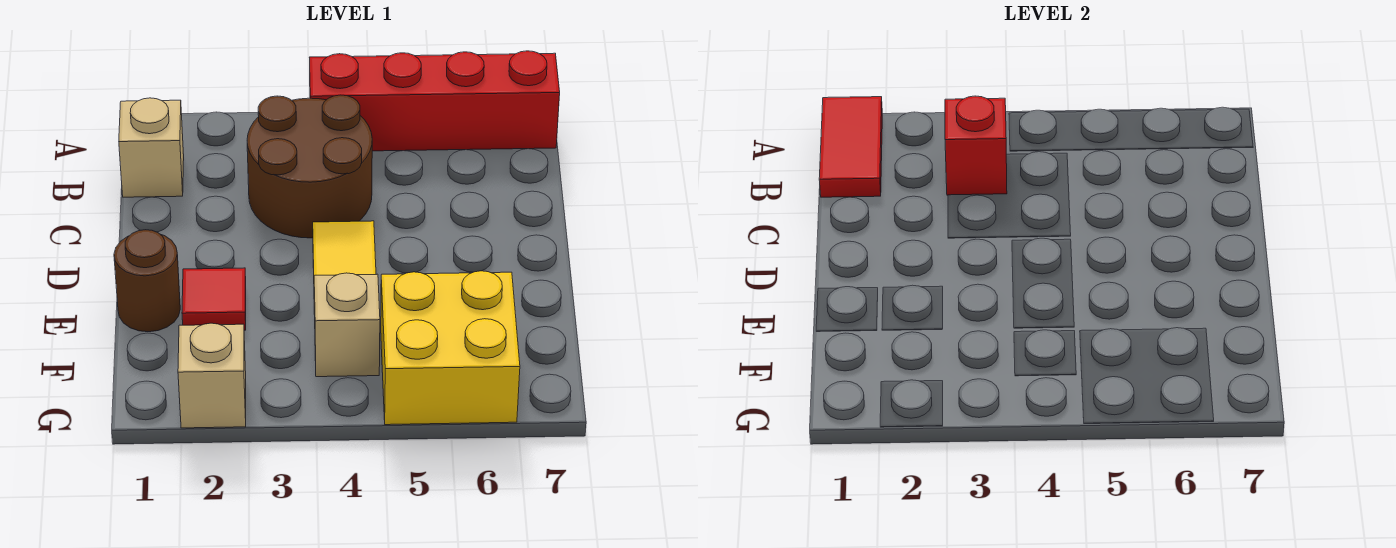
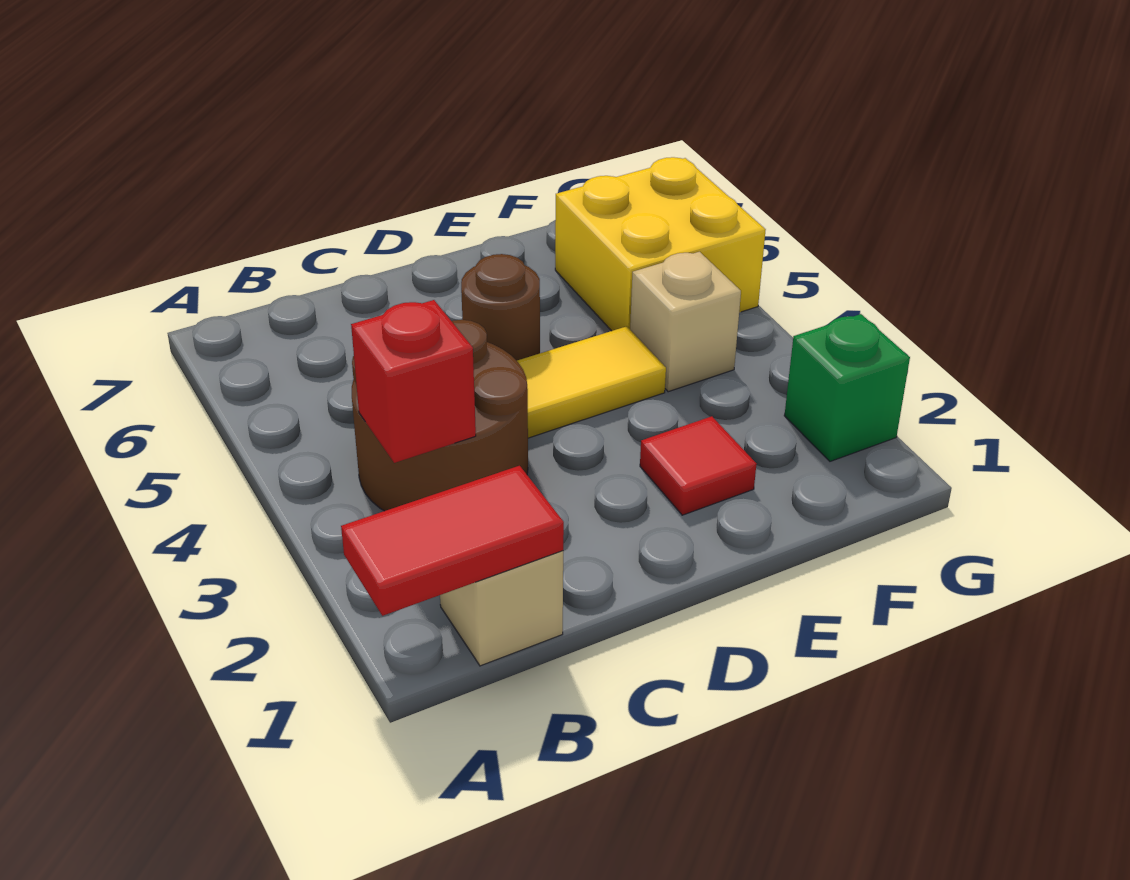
red brick A4:A7 level 1 -> none
brown round brick E1 level 1 -> brown round brick D5 level 1
tan brick G2 level 1 -> green brick G2 level 1

